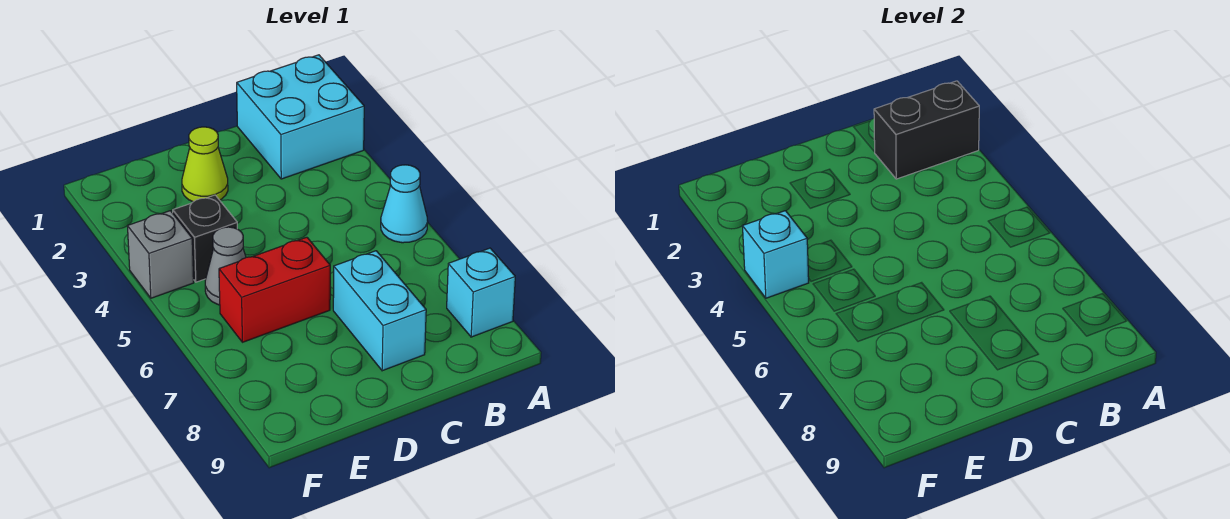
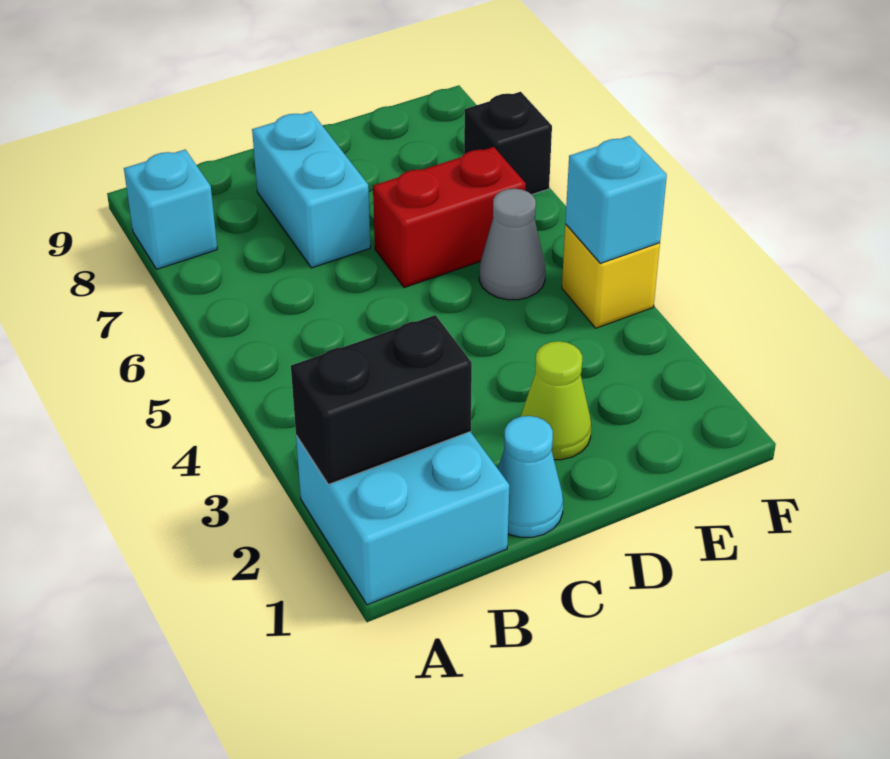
cyan cone A5 level 1 -> cyan cone C1 level 1
black brick E4 level 1 -> black brick F7 level 1
grey brick F4 level 1 -> yellow brick F4 level 1

